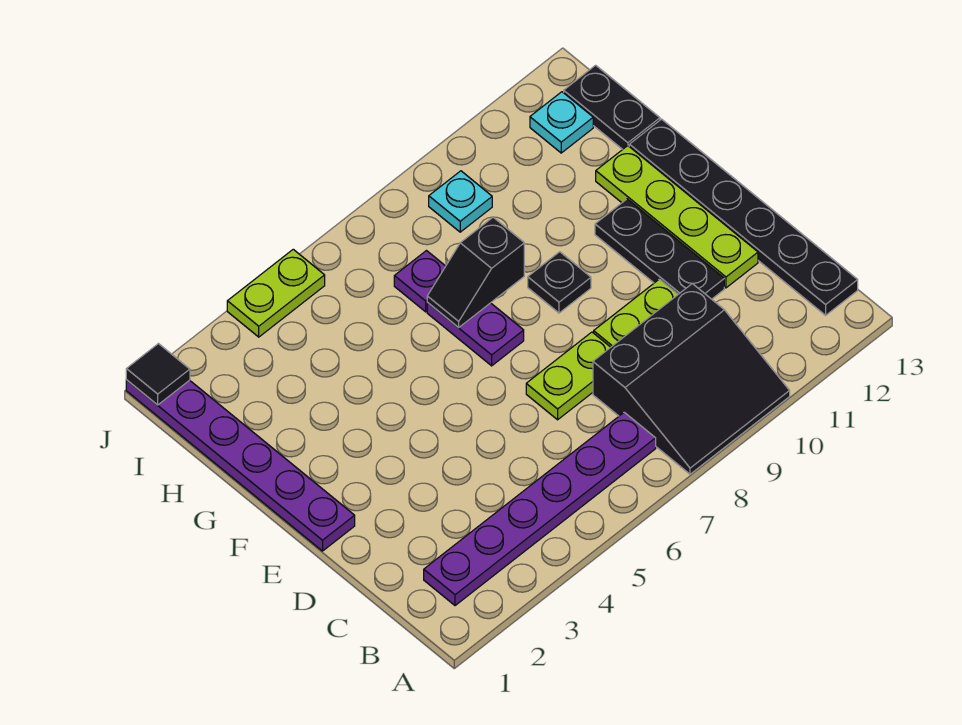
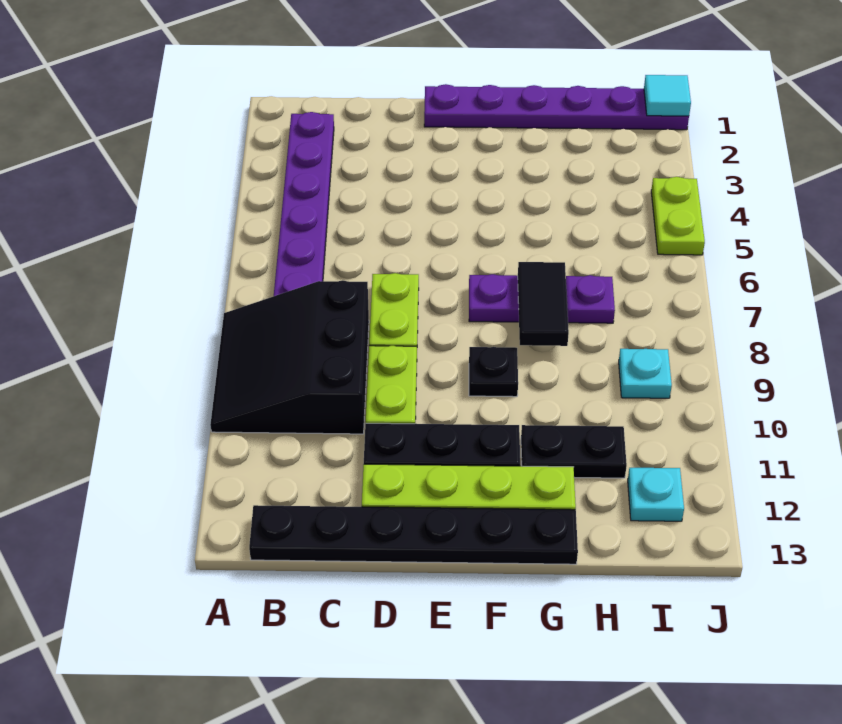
black slope G7:G8 level 2 top 8 -> black tile G7:G8 level 2
black plate H13:I13 level 1 -> black plate G11:H11 level 1
black tile J1 level 2 -> cyan tile J1 level 2

